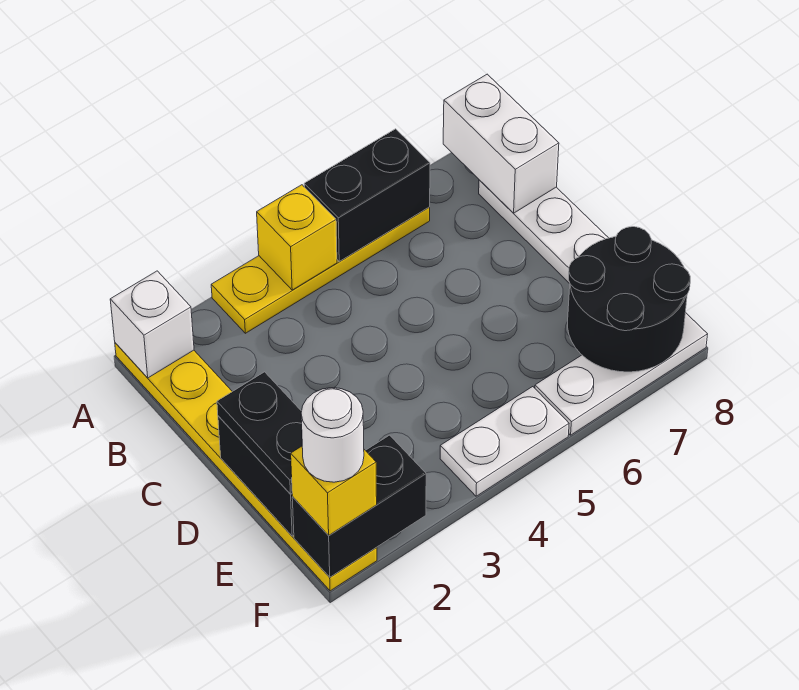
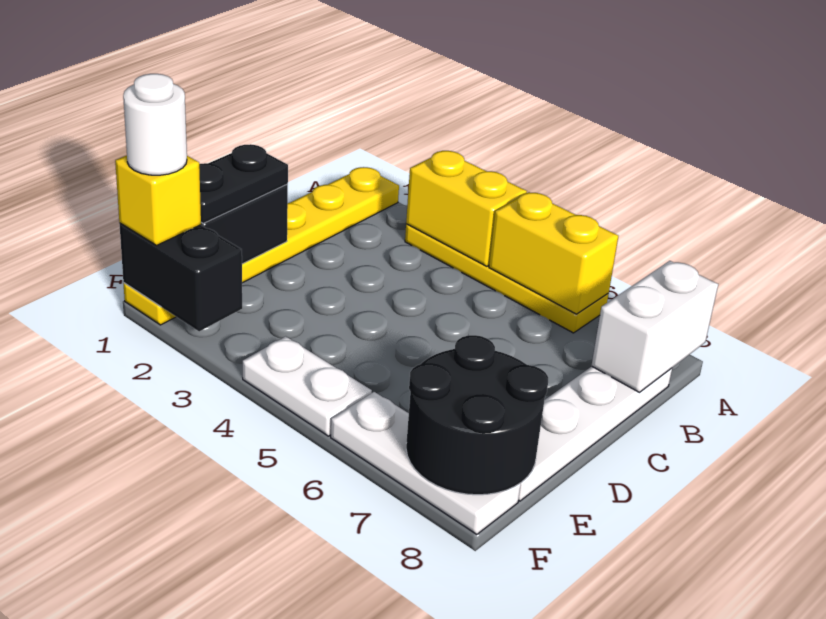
white brick A1 level 2 -> none
yellow brick A4 level 2 -> yellow brick A3:A4 level 2
black brick A5:A6 level 2 -> yellow brick A5:A6 level 2

